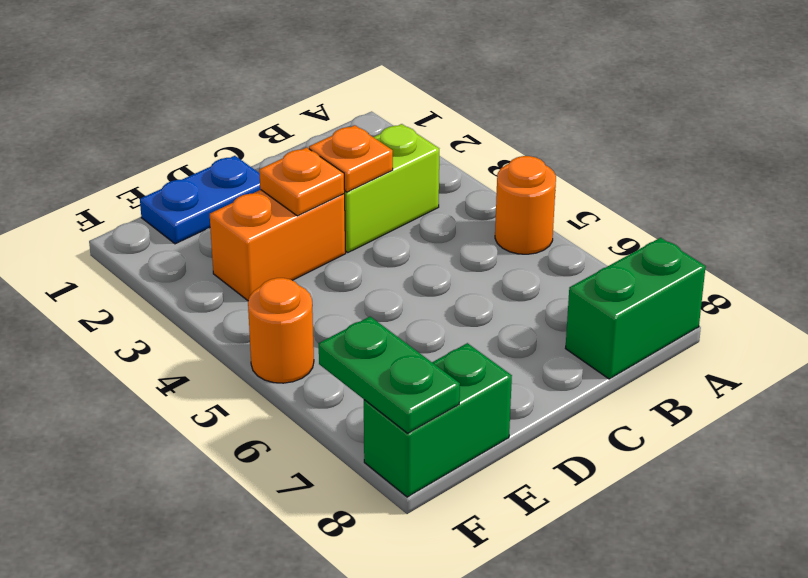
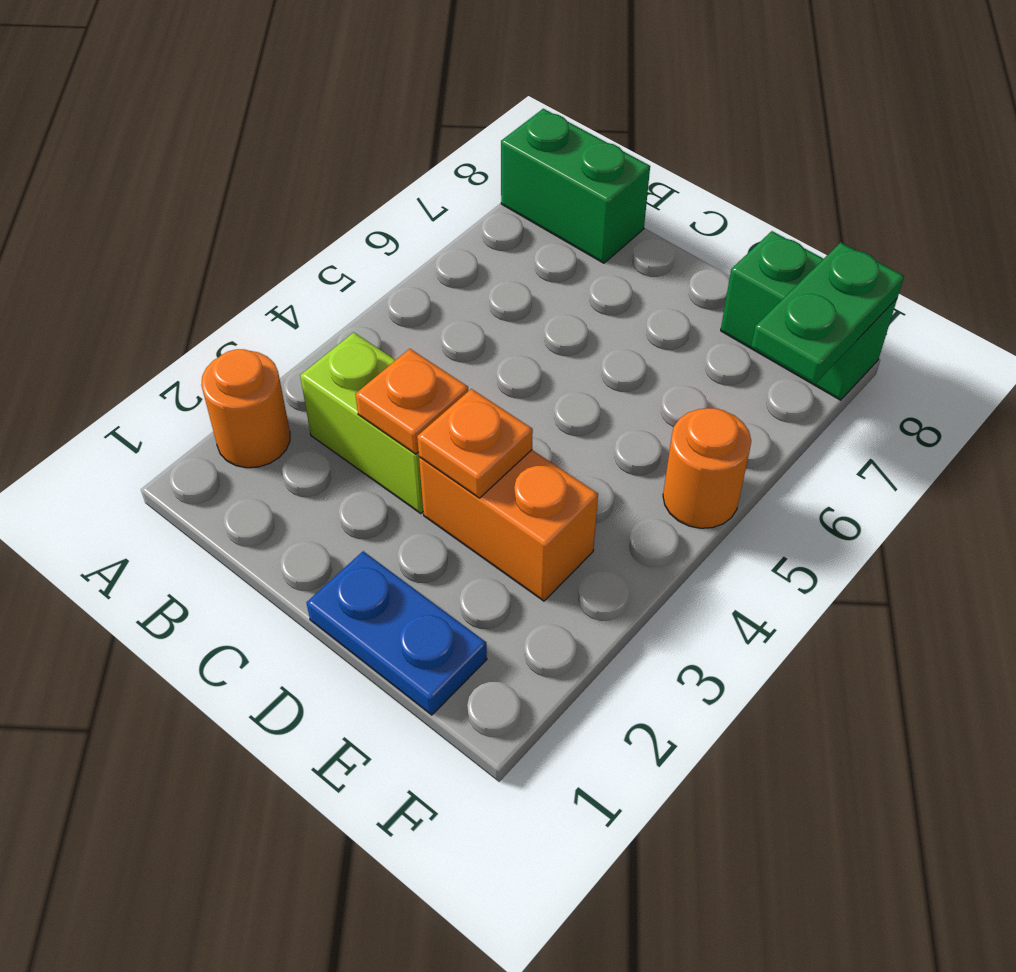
orange round brick A5 level 1 -> orange round brick A2 level 1

